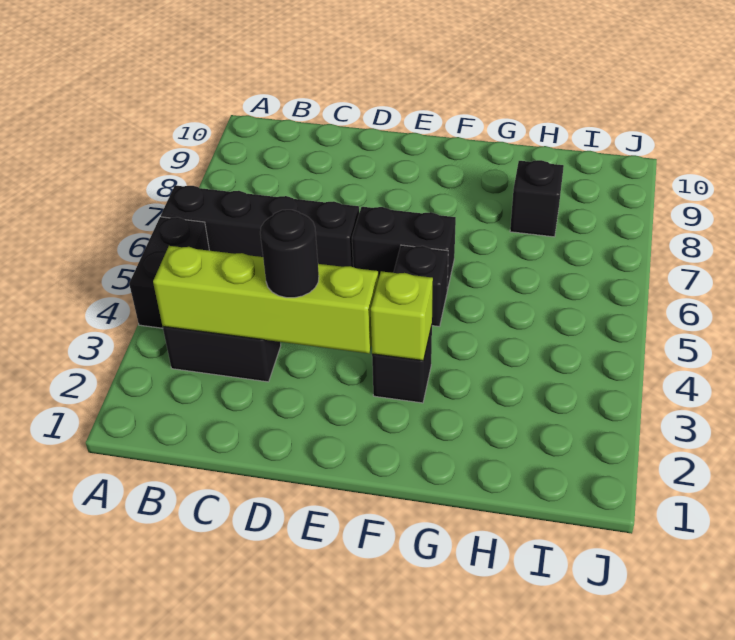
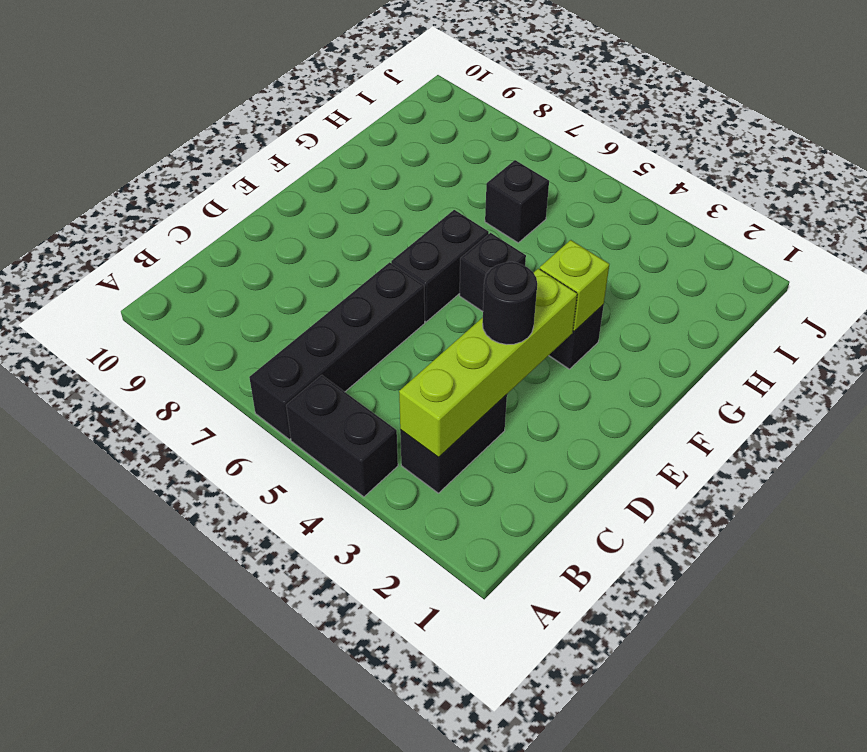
black brick H8 level 1 -> black brick H6 level 1

